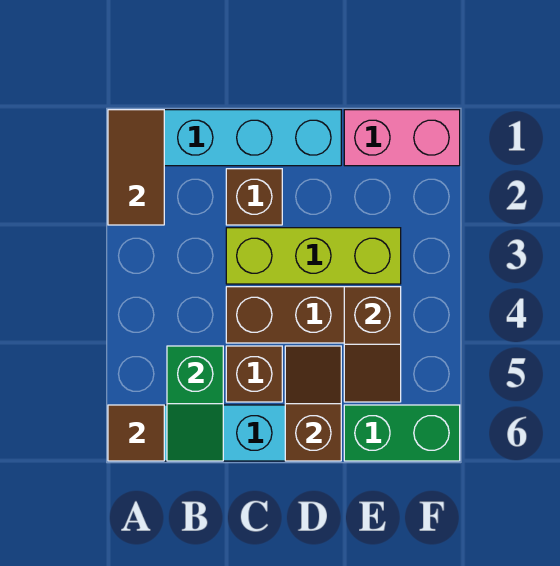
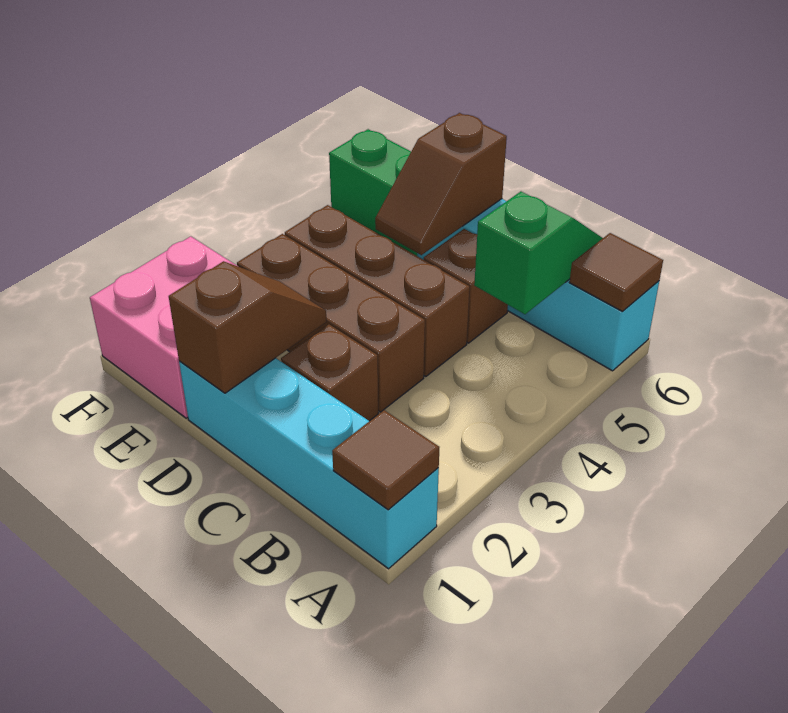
brown tile A1:A2 level 2 -> brown tile A1 level 2
lime brick C3:E3 level 1 -> brown brick C3:E3 level 1
pink brick E1:F1 level 1 -> pink brick E1:F2 level 1
brown slope E4:E5 level 2 top 4 -> brown slope D1:D2 level 2 top 1

